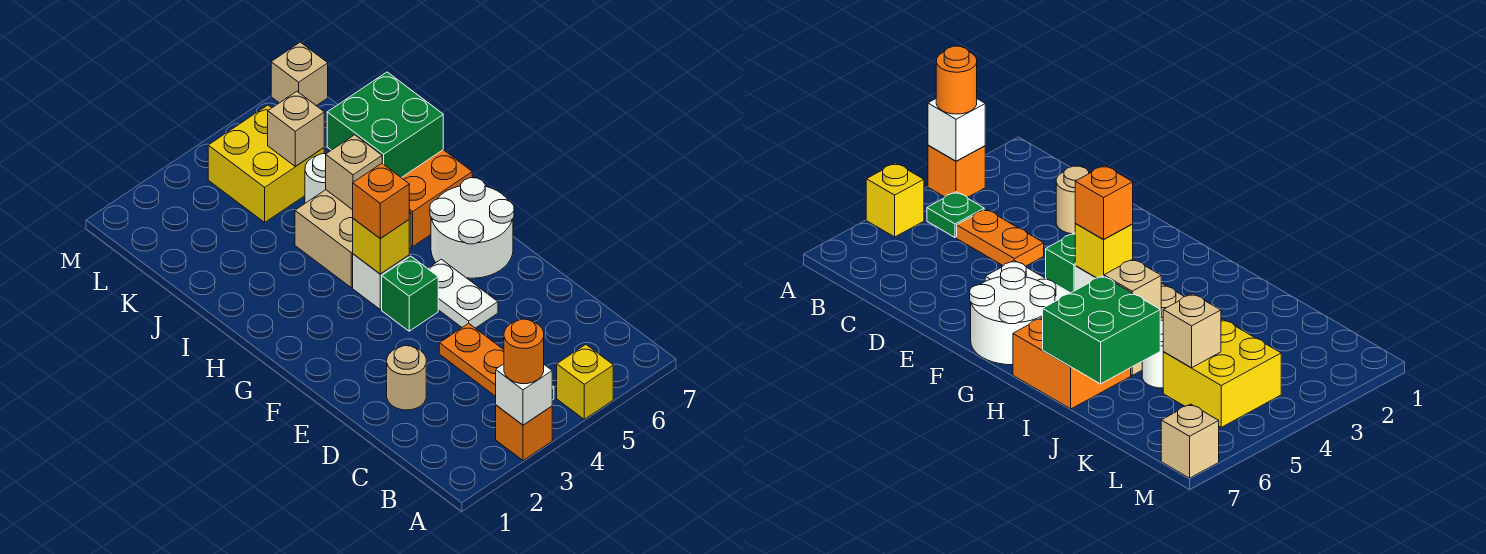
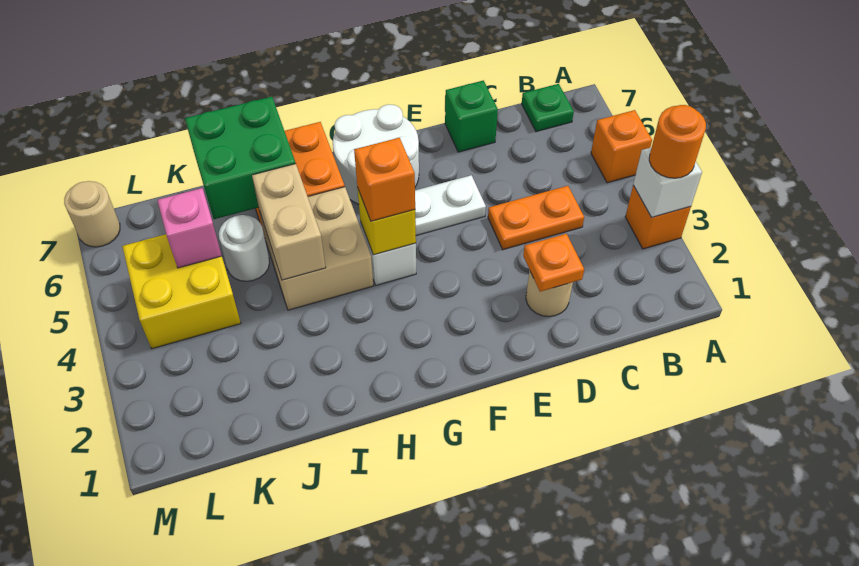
yellow brick A5 level 1 -> orange brick A5 level 1
green plate B4 level 1 -> green plate B7 level 1
none -> orange plate D2 level 2
green brick F4 level 1 -> green brick D7 level 1
tan brick I5 level 2 -> tan brick I4:I5 level 2
tan brick K5 level 2 -> pink brick K5 level 2
tan brick M7 level 1 -> tan round brick M7 level 1

